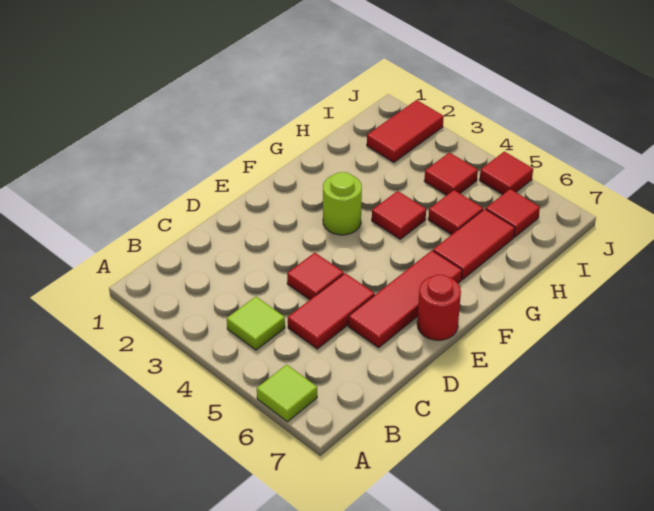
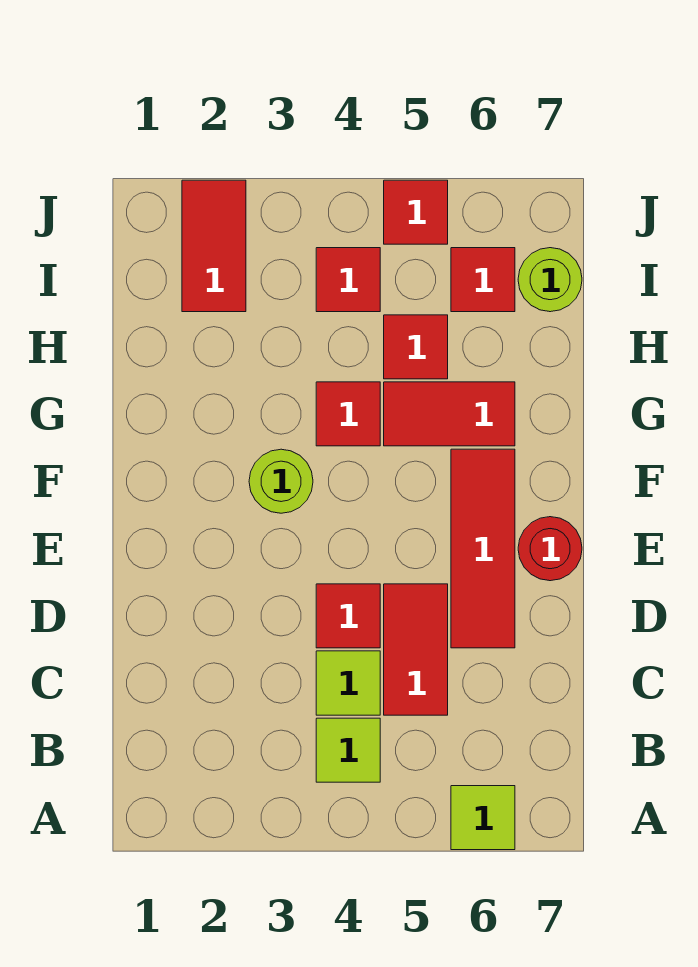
none -> lime tile C4 level 1
red tile G6:H6 level 1 -> red tile G5:G6 level 1
none -> lime round brick I7 level 1

